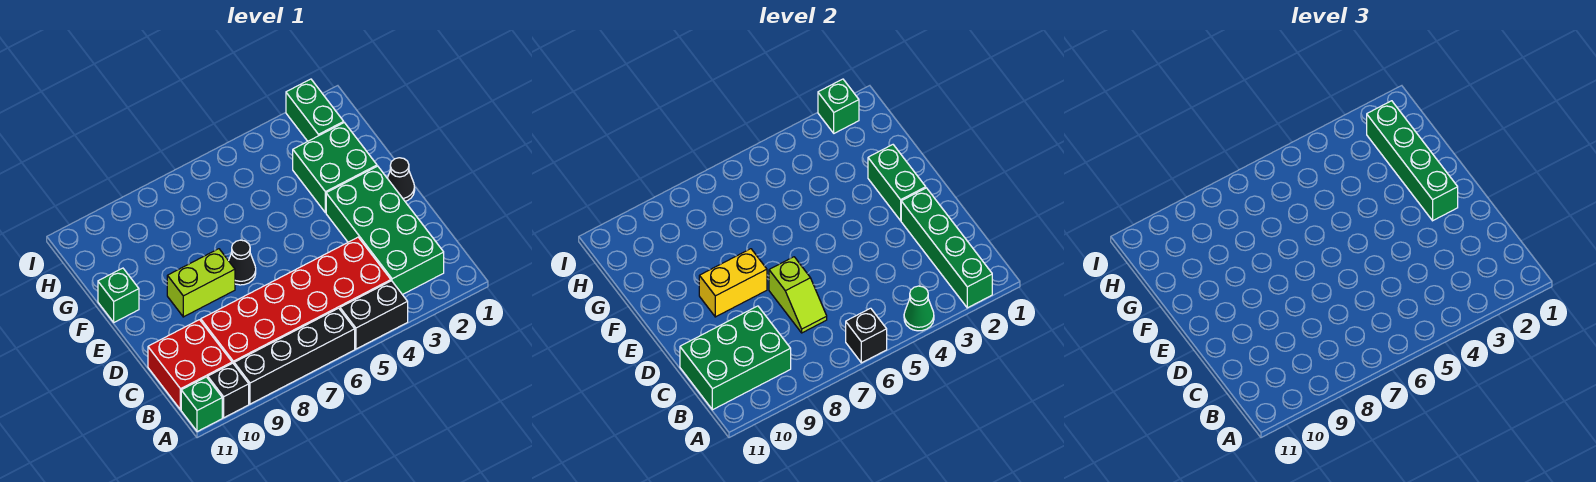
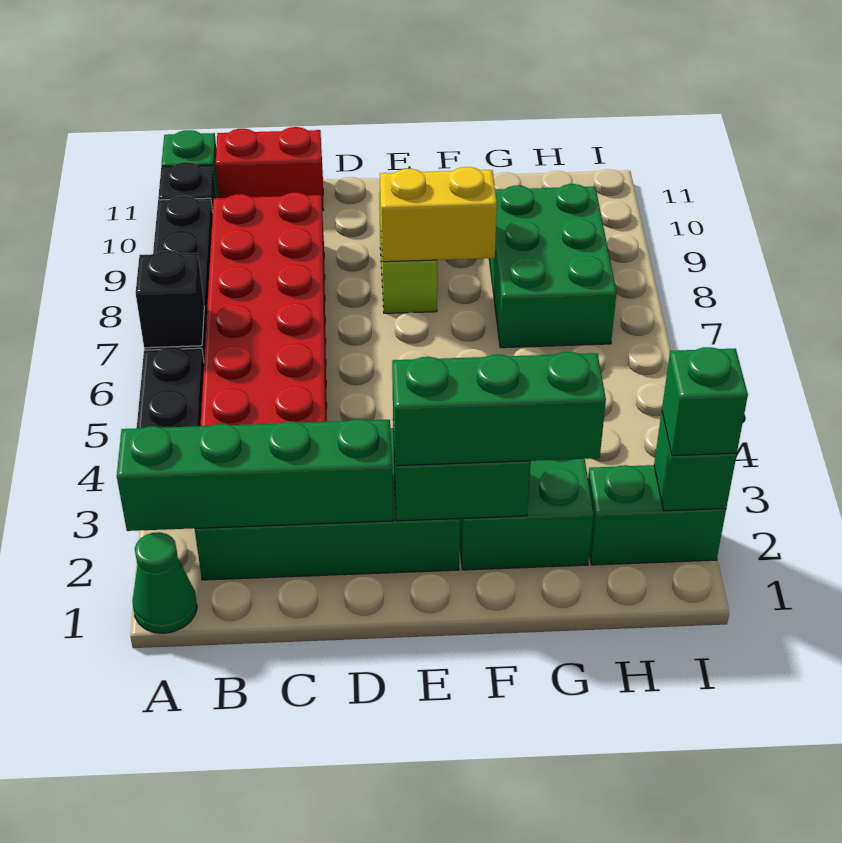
green cone A4 level 2 -> green cone A1 level 1
green brick B9:C11 level 2 -> green brick G7:H9 level 1
red brick B10:C11 level 1 -> red brick B11:C11 level 1
lime slope C7:D7 level 2 top D -> none
black cone E1 level 1 -> none
green brick E2:H2 level 3 -> green brick E2:G2 level 3
black cone E7 level 1 -> none
yellow brick E8:E9 level 2 -> yellow brick E8:F8 level 2
green brick F11 level 1 -> green brick I2 level 3

